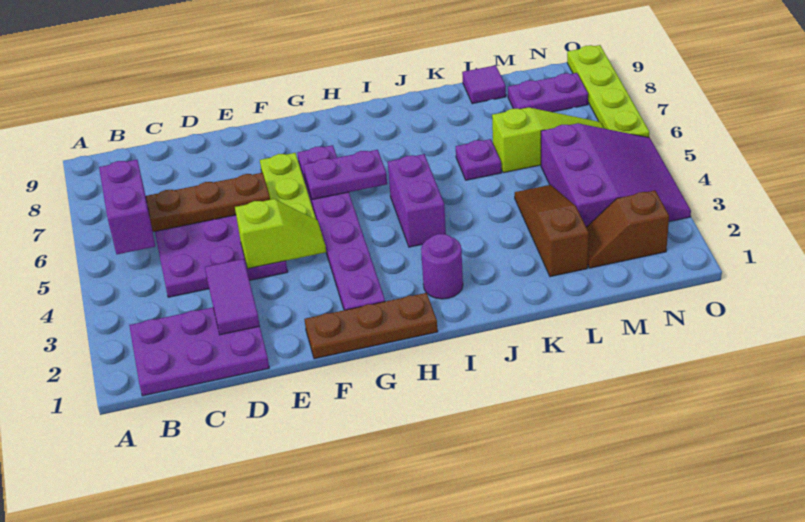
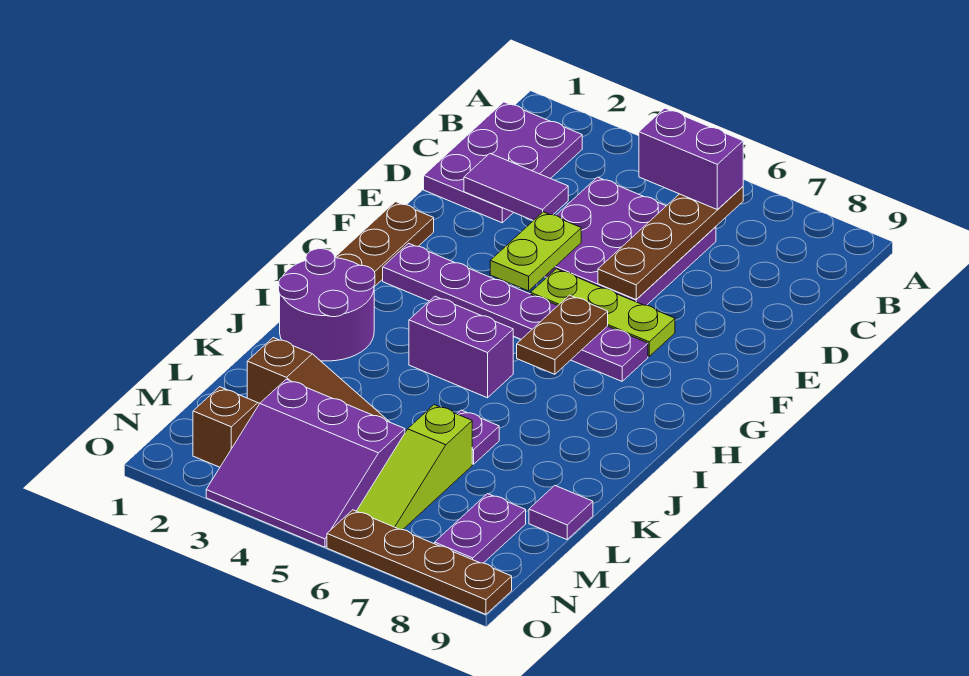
lime slope E4:F4 level 2 top E -> lime plate E4:F4 level 2
purple plate G6:H6 level 2 -> brown plate G6:H6 level 2
purple round brick I2 level 1 -> purple round brick I1:J2 level 1
lime plate O6:O9 level 1 -> brown plate O6:O9 level 1

